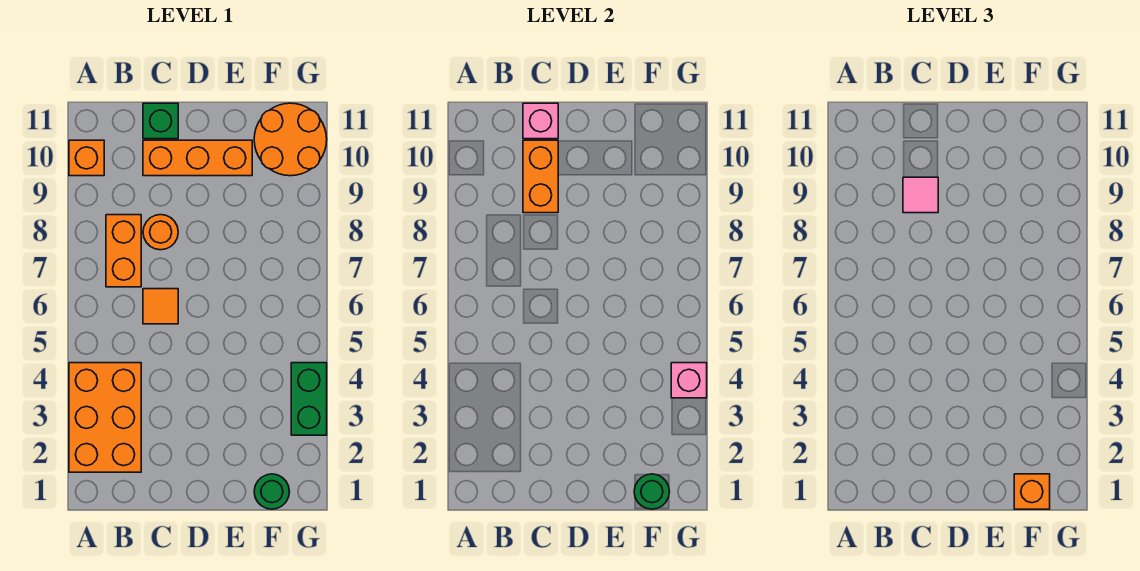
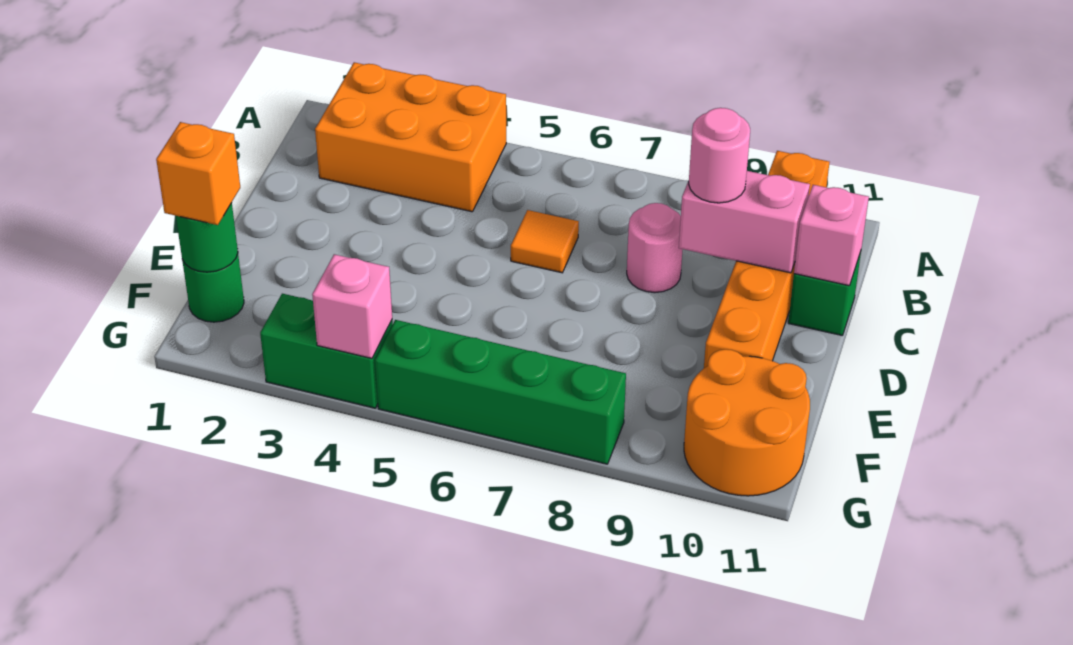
orange brick B7:B8 level 1 -> none
orange round brick C8 level 1 -> pink round brick C8 level 1
orange brick C9:C10 level 2 -> pink brick C9:C10 level 2
pink tile C9 level 3 -> pink round brick C9 level 3
none -> green brick G5:G8 level 1

